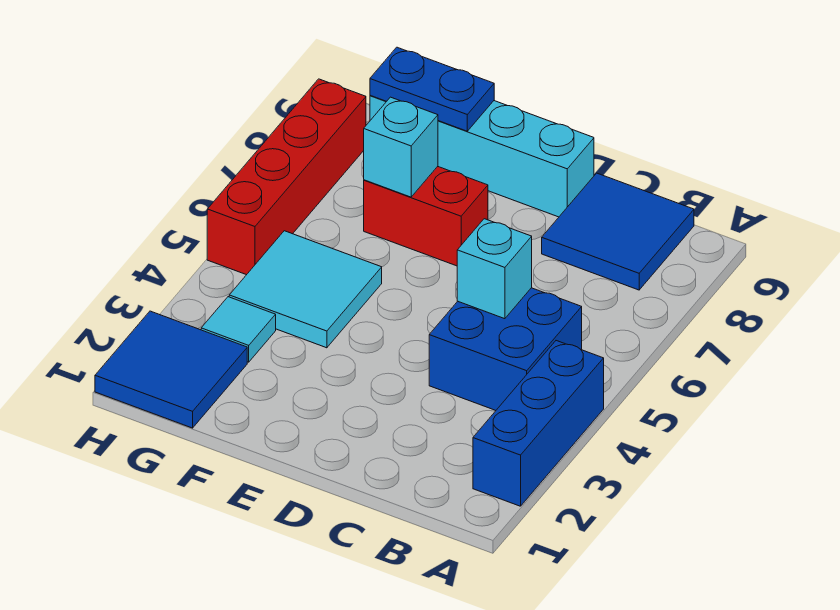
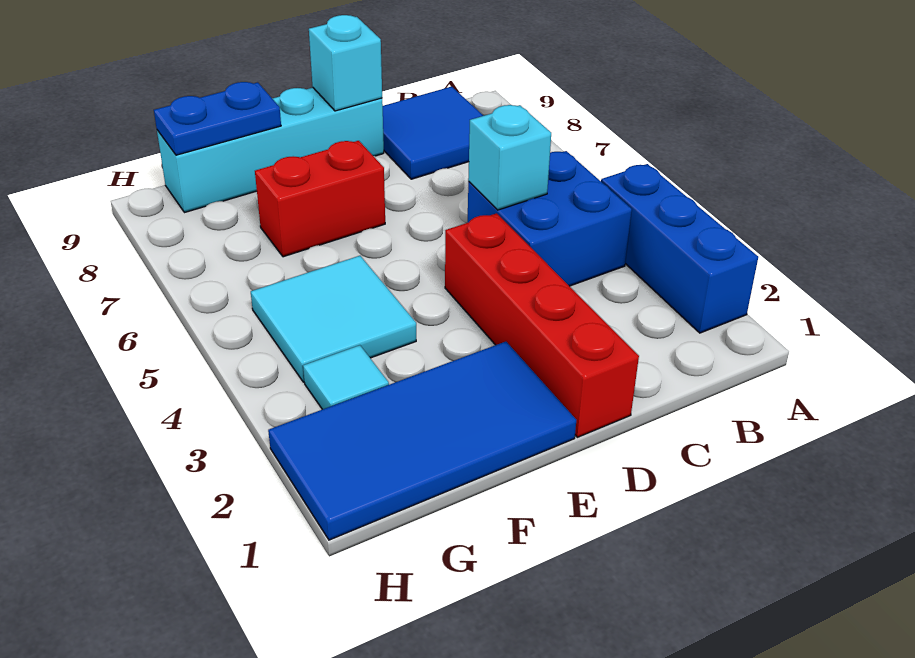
cyan brick F7 level 2 -> cyan brick D9 level 2
blue tile G1:H2 level 1 -> blue tile E1:H2 level 1
red brick H5:H8 level 1 -> red brick D1:D4 level 1

